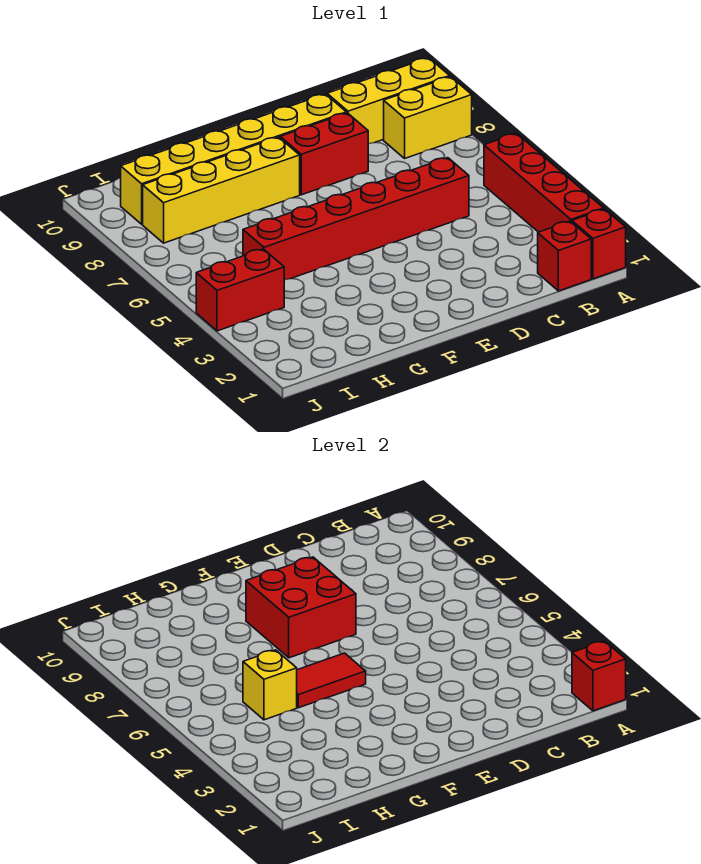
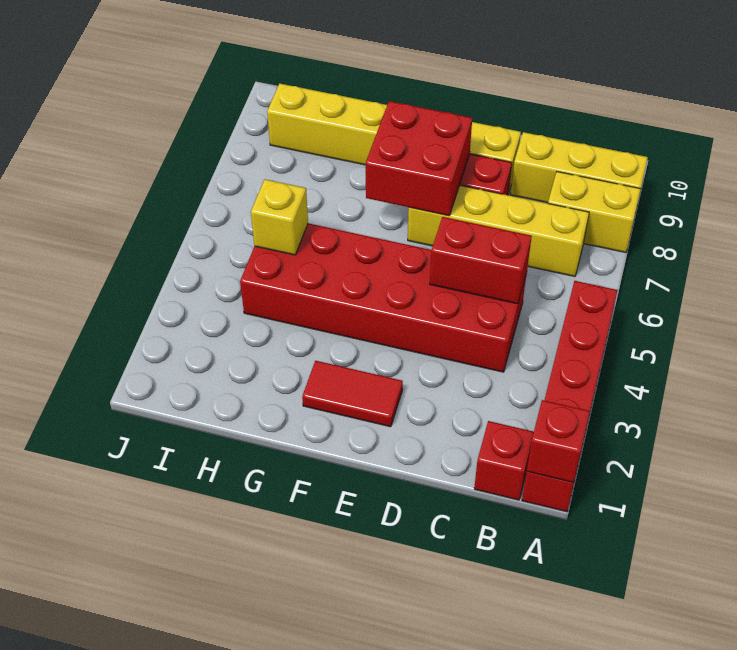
red brick C5:H5 level 1 -> red brick C4:H5 level 1
red tile F5:G5 level 2 -> red tile E2:F2 level 1
yellow brick F8:I8 level 1 -> yellow brick B7:E7 level 1
red brick I4:J4 level 1 -> red brick C5:D5 level 2

